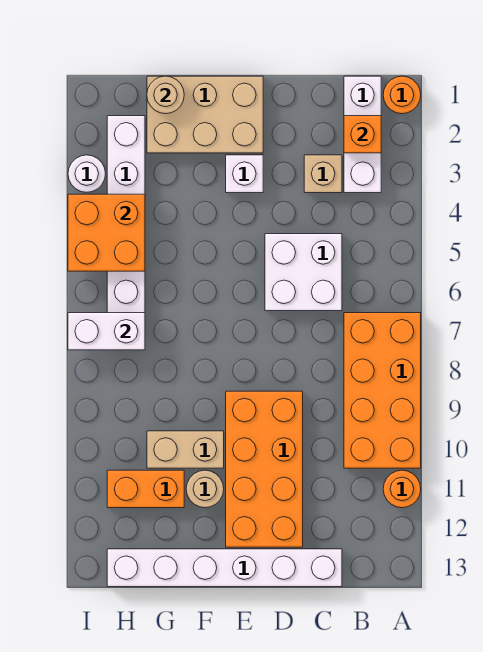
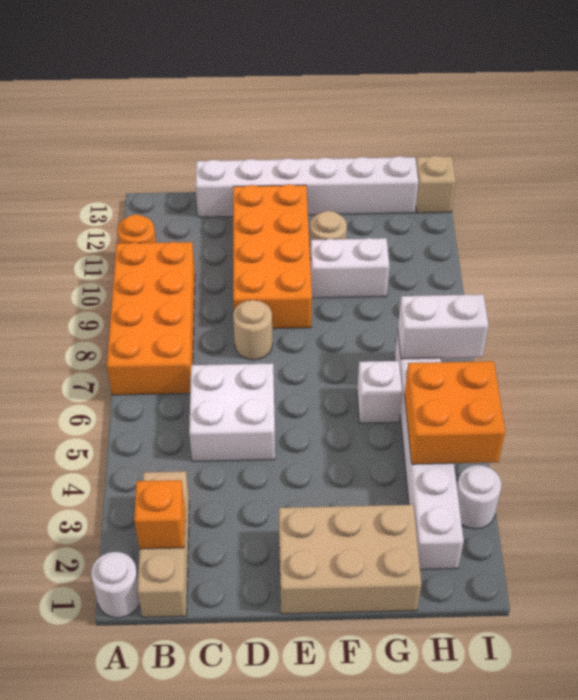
orange round brick A1 level 1 -> white round brick A1 level 1
white brick B1:B3 level 1 -> tan brick B1:B3 level 1
tan brick C3 level 1 -> tan brick I13 level 1
white brick E3 level 1 -> white brick G6 level 1
tan brick F10:G10 level 1 -> white brick F10:G10 level 1
tan round brick G1 level 2 -> tan round brick D8 level 1
orange brick G11:H11 level 1 -> none

